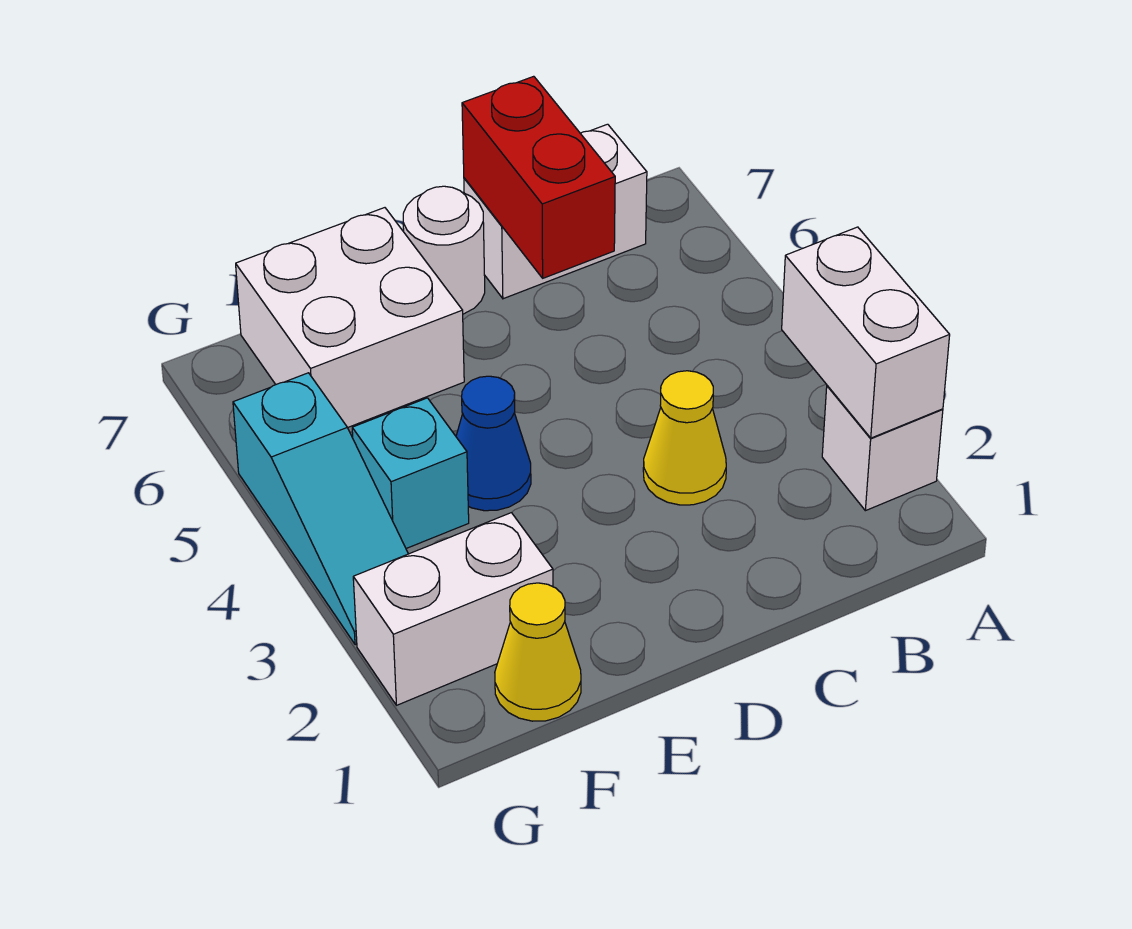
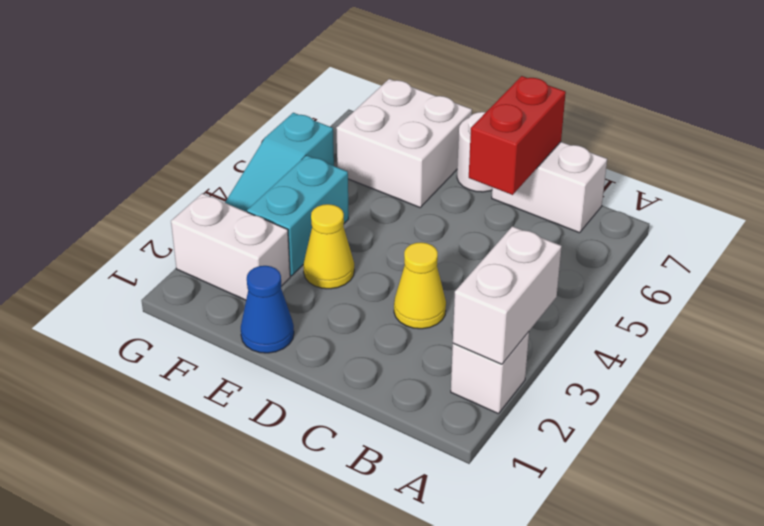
blue cone E4 level 1 -> blue cone E1 level 1
yellow cone F1 level 1 -> yellow cone E3 level 1
cyan brick F4 level 1 -> cyan brick F3:F4 level 1

